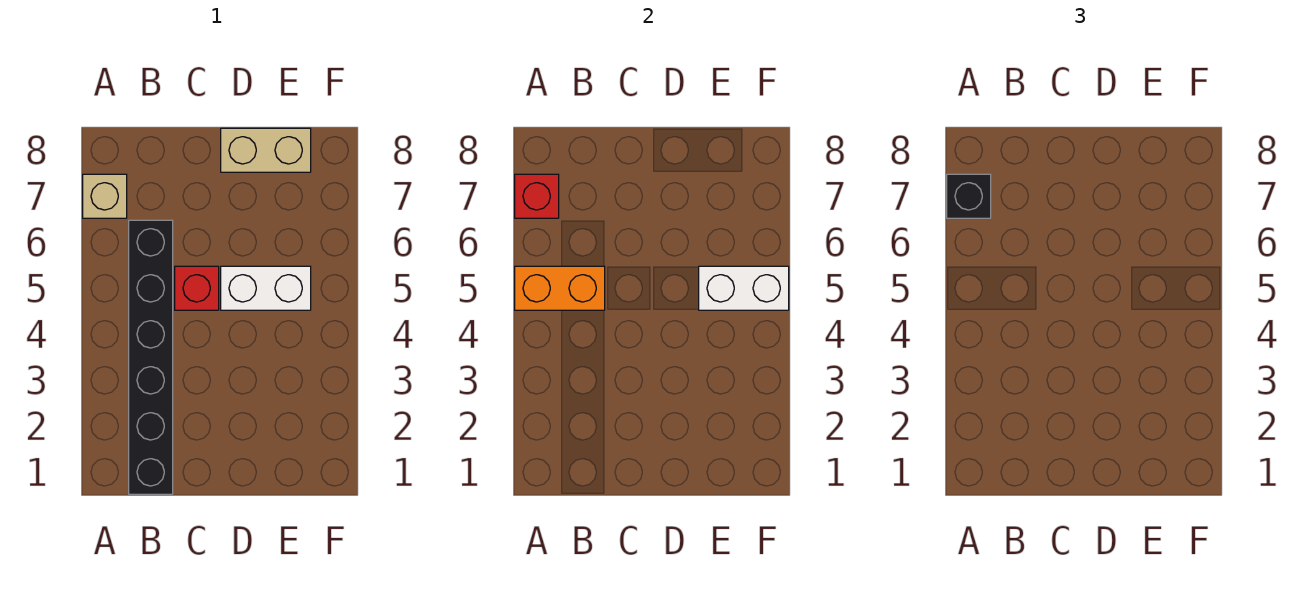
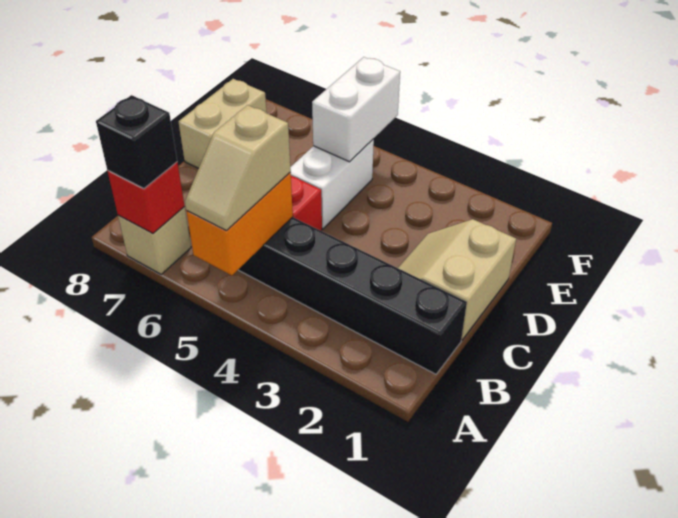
none -> tan slope A5:B5 level 3 top B
none -> tan slope C1:D2 level 1 top 1

